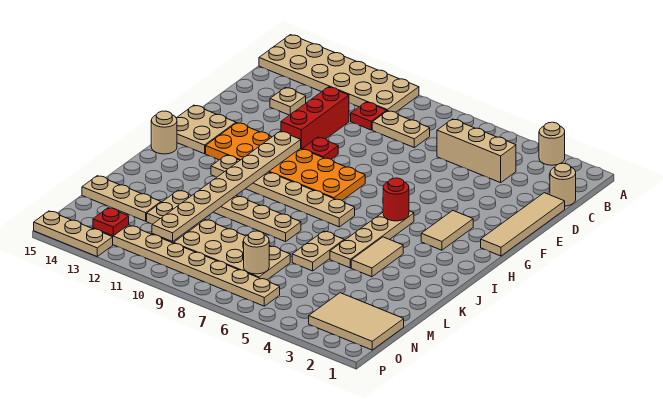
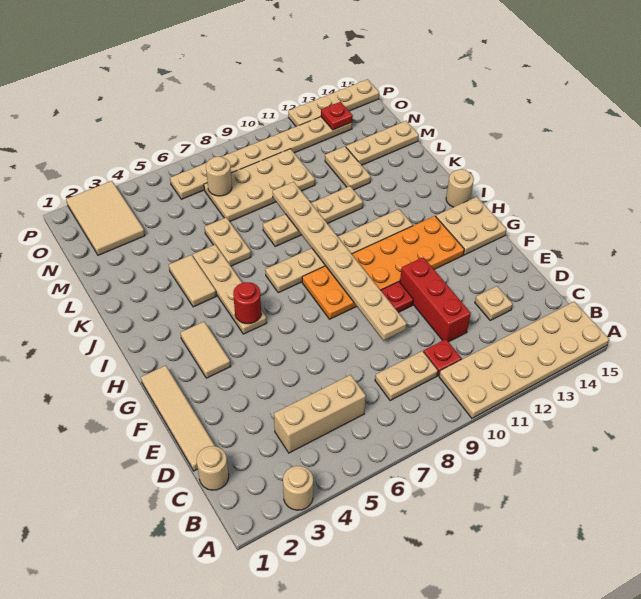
tan plate G11:N11 level 2 -> tan plate E9:L9 level 2
tan tile N1:O3 level 1 -> tan tile N2:P3 level 1
tan plate P13:P15 level 1 -> tan plate P12:P15 level 1

